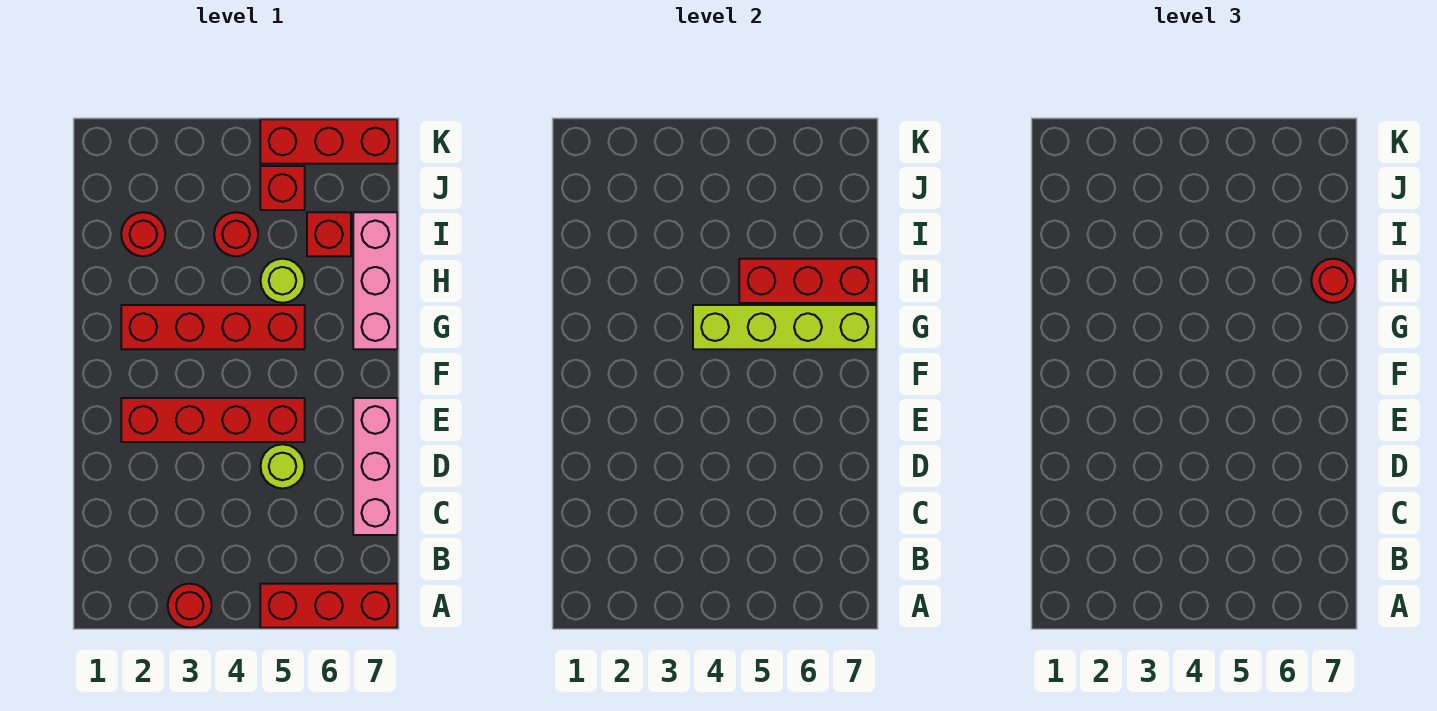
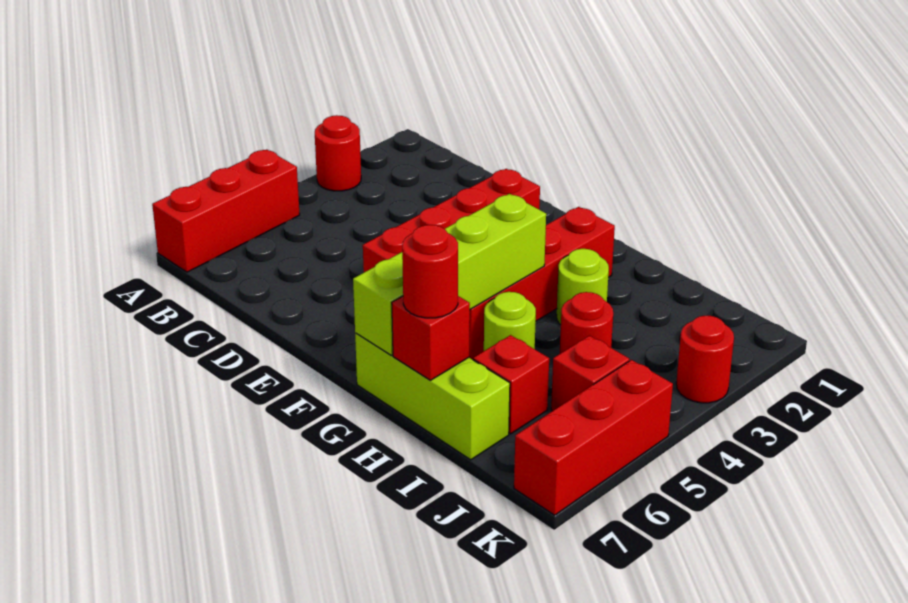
pink brick C7:E7 level 1 -> none
lime round brick D5 level 1 -> lime round brick H3 level 1
pink brick G7:I7 level 1 -> lime brick G7:I7 level 1
red brick H5:H7 level 2 -> red brick H7 level 2
red round brick I2 level 1 -> red round brick K3 level 1

